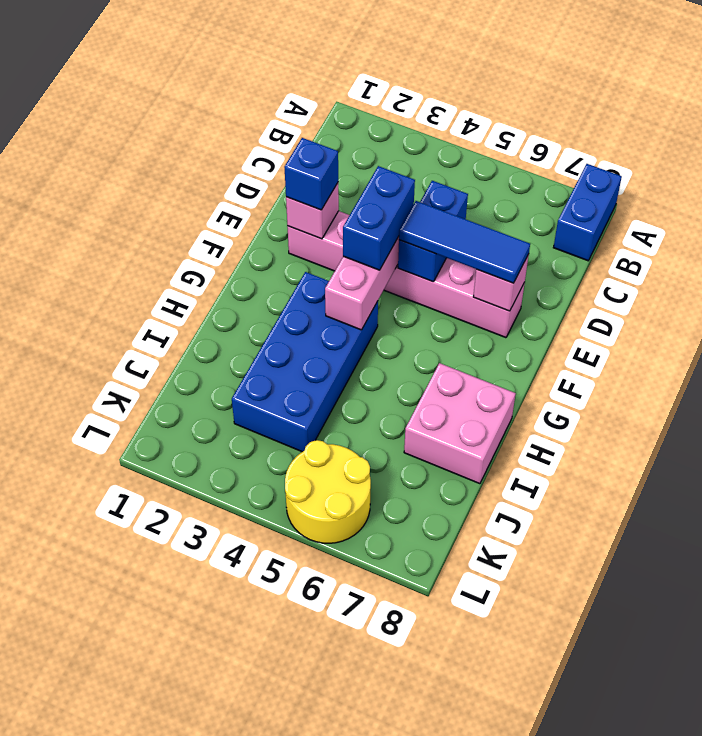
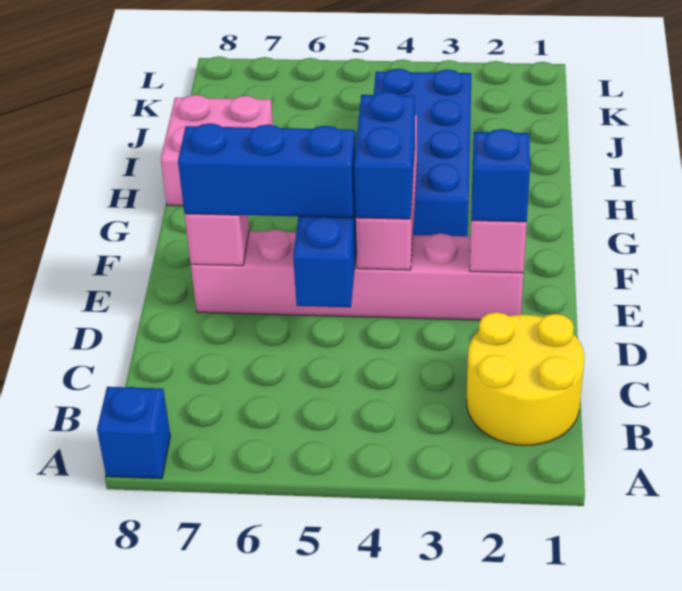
blue brick A8:B8 level 1 -> blue brick A8 level 1
blue tile E5:E7 level 3 -> blue brick E5:E7 level 3
yellow round brick K5:L6 level 1 -> yellow round brick B1:C2 level 1

